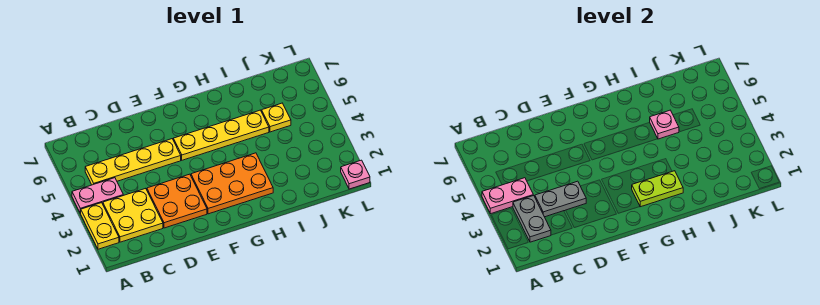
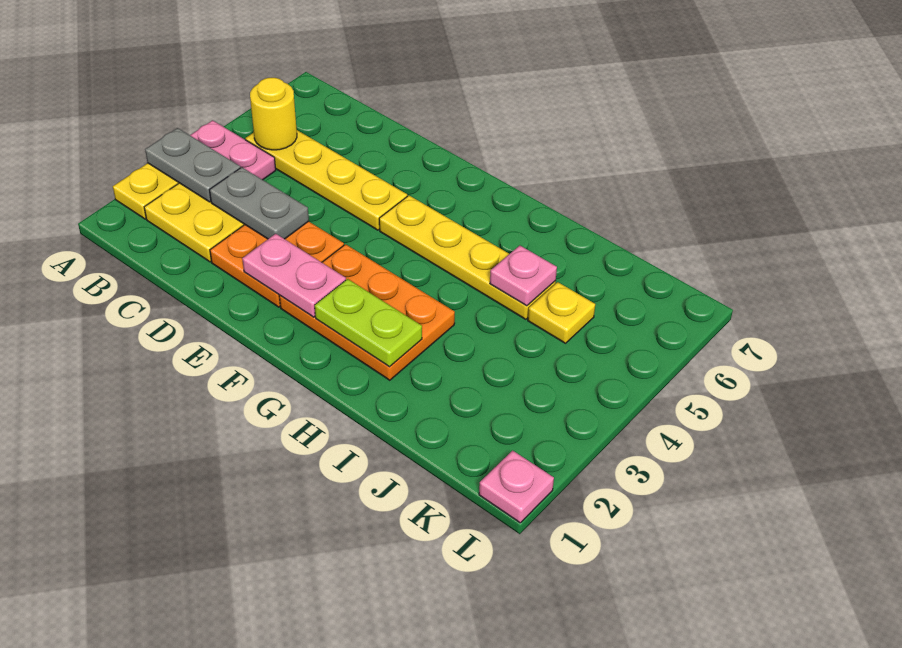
pink plate A4:B4 level 2 -> pink plate E2:F2 level 2
grey plate B2:B3 level 2 -> grey plate A3:B3 level 2
none -> yellow round brick B5 level 2

